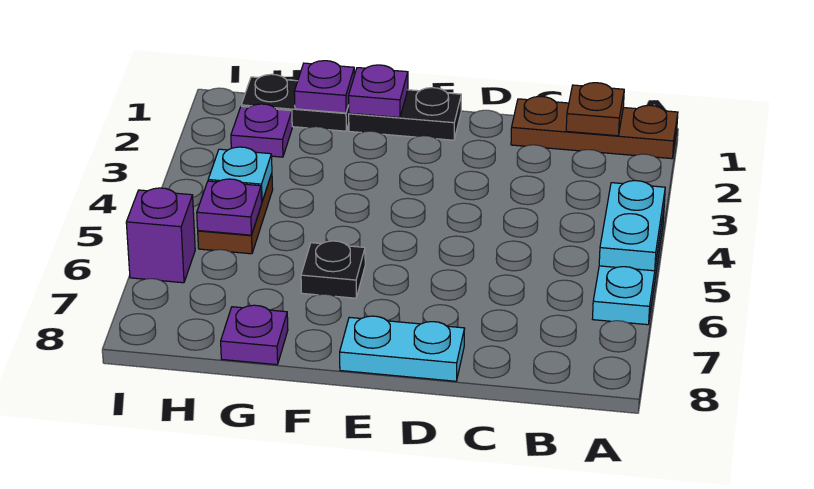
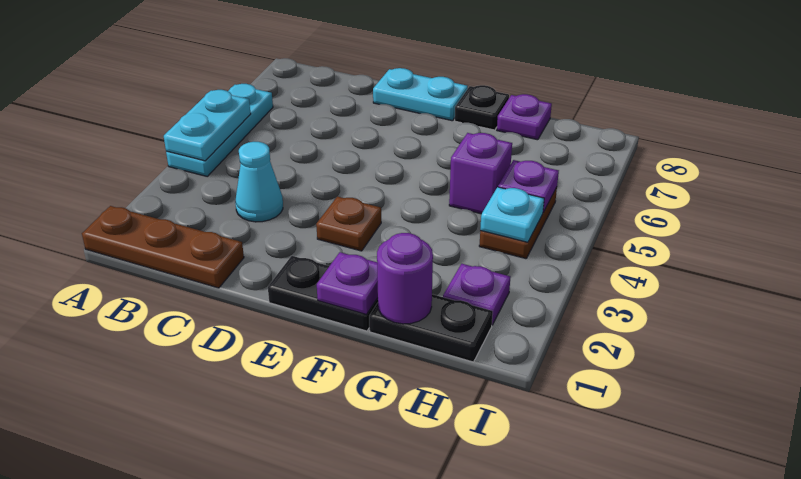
brown plate B1 level 2 -> brown plate E3 level 1
none -> cyan cone C3 level 1
black plate F6 level 1 -> black plate F8 level 1
purple plate G1 level 2 -> purple round brick G1 level 2
purple brick I6 level 1 -> purple brick G5 level 1

